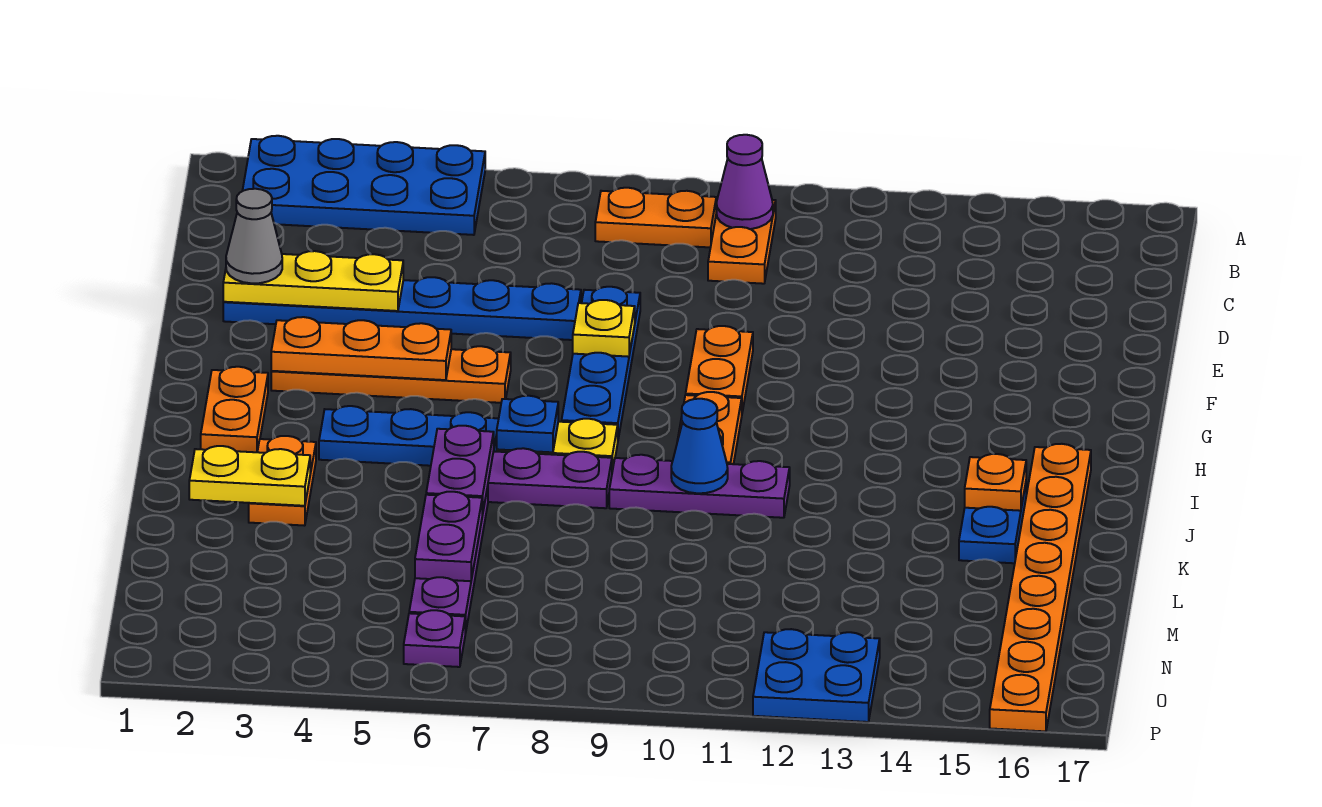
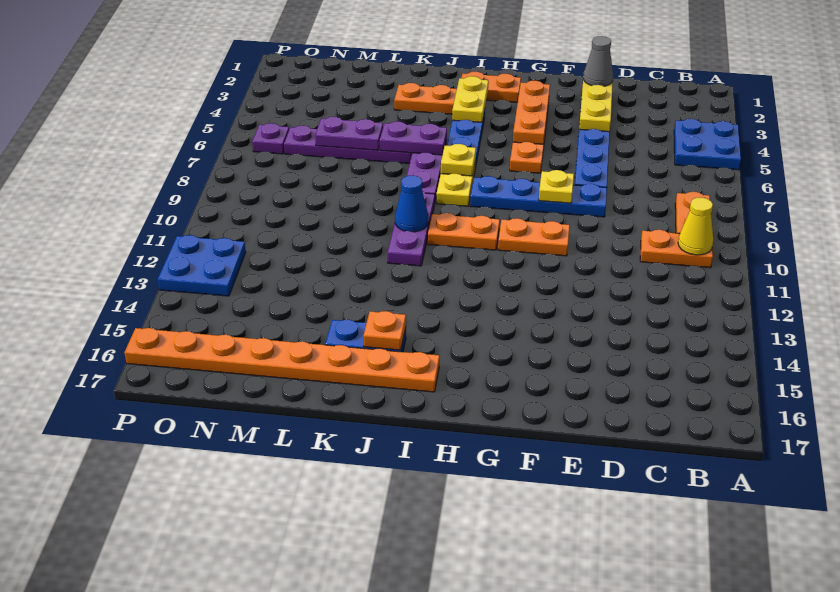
blue plate A2:B5 level 1 -> blue plate A4:B5 level 1
purple cone B10 level 2 -> yellow cone B10 level 2
blue plate I7 level 2 -> yellow plate I7 level 2
yellow plate K2:K3 level 2 -> yellow plate I3:I4 level 2

